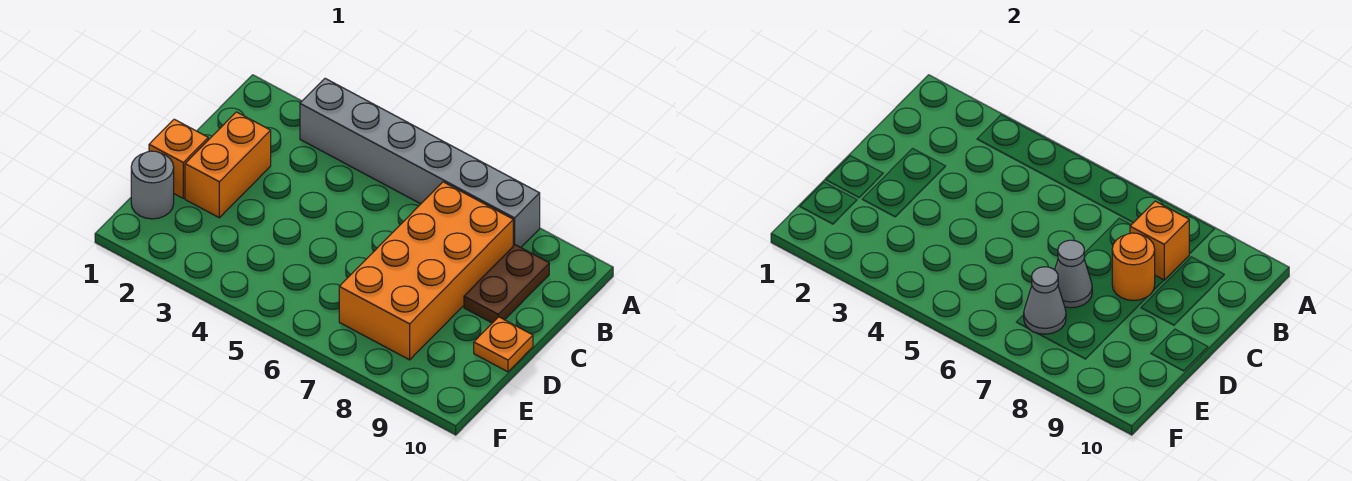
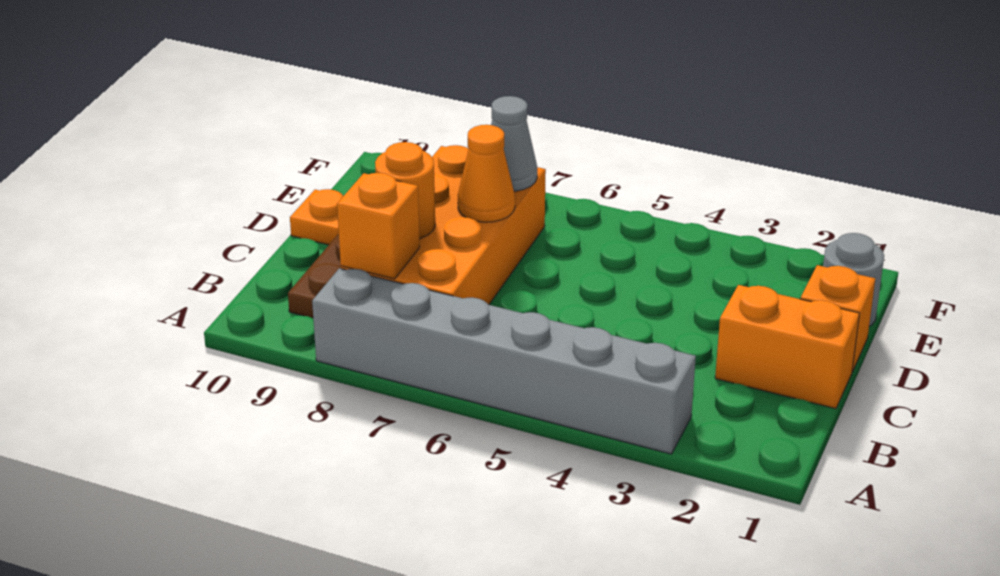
orange brick C2:D2 level 1 -> orange brick C1:C2 level 1
grey cone D7 level 2 -> orange cone D7 level 2

